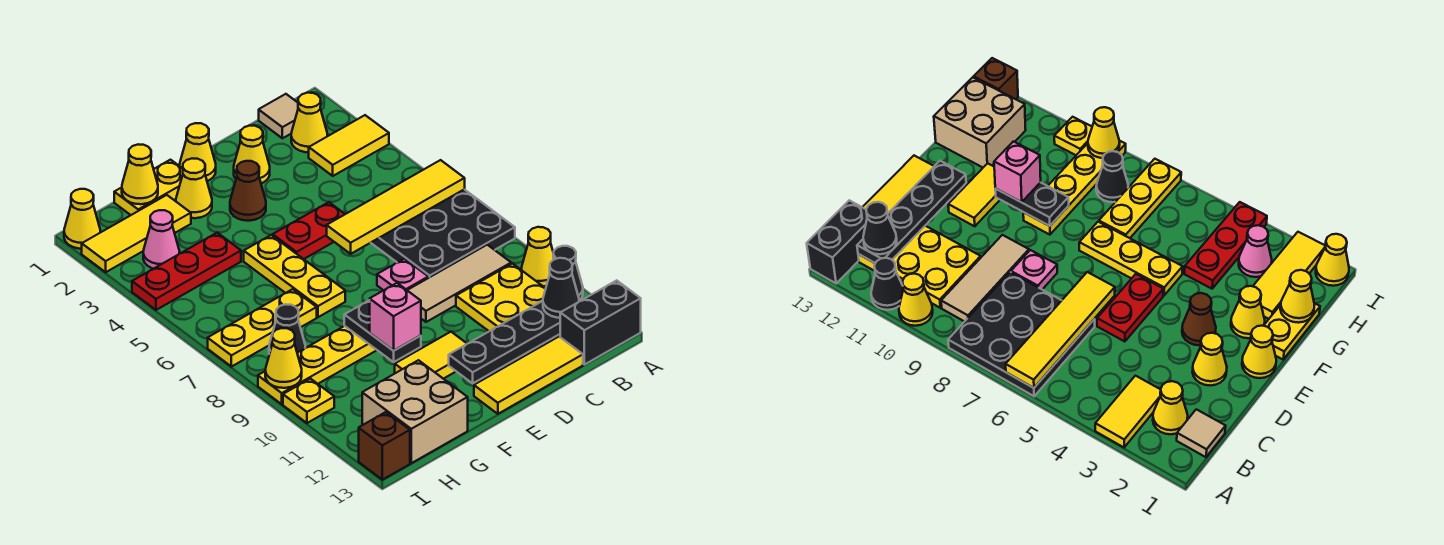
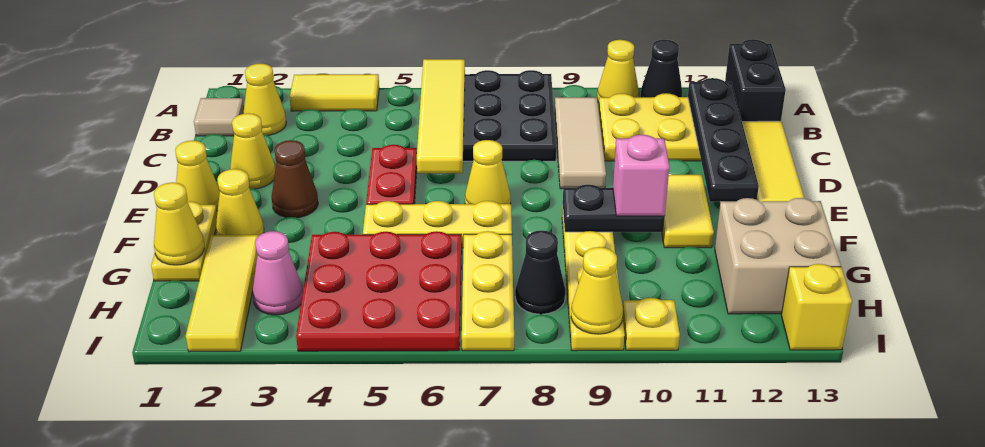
yellow tile A3:B3 level 1 -> yellow tile A3:A4 level 1
black cone B12 level 3 -> none
pink plate D8 level 1 -> none
red plate G4:I4 level 1 -> red plate G4:I6 level 1
yellow cone I1 level 1 -> yellow cone E7 level 1
brown brick I13 level 1 -> yellow brick I13 level 1

